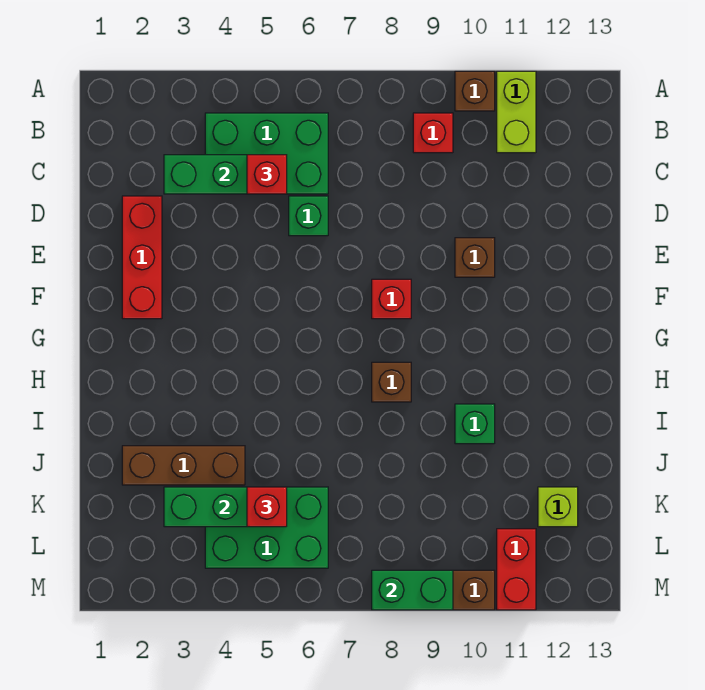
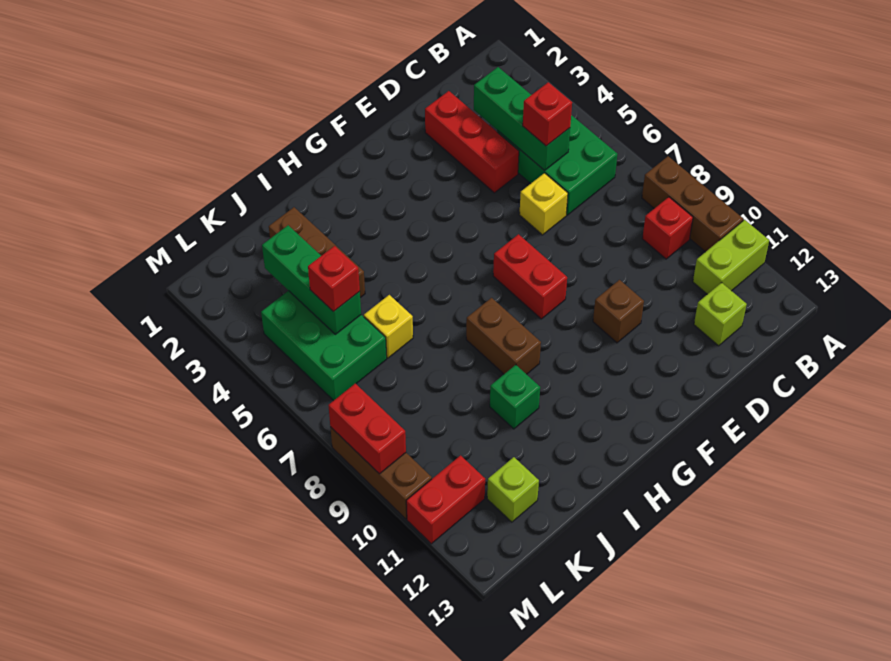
brown brick A10 level 1 -> brown brick A8:A10 level 1
none -> lime brick C12 level 1
red brick D2:F2 level 1 -> red brick D2:D4 level 1
green brick D6 level 1 -> yellow brick D6 level 1
red brick F8 level 1 -> red brick F7:F8 level 1
brown brick H8 level 1 -> brown brick H8:H9 level 1
none -> yellow brick J6 level 1
green brick M8:M9 level 2 -> red brick M8:M9 level 2

